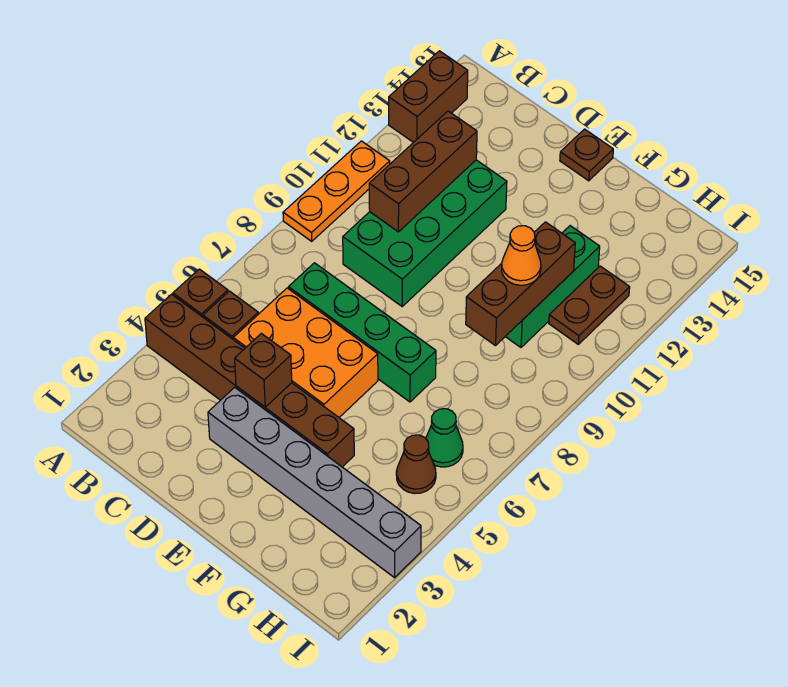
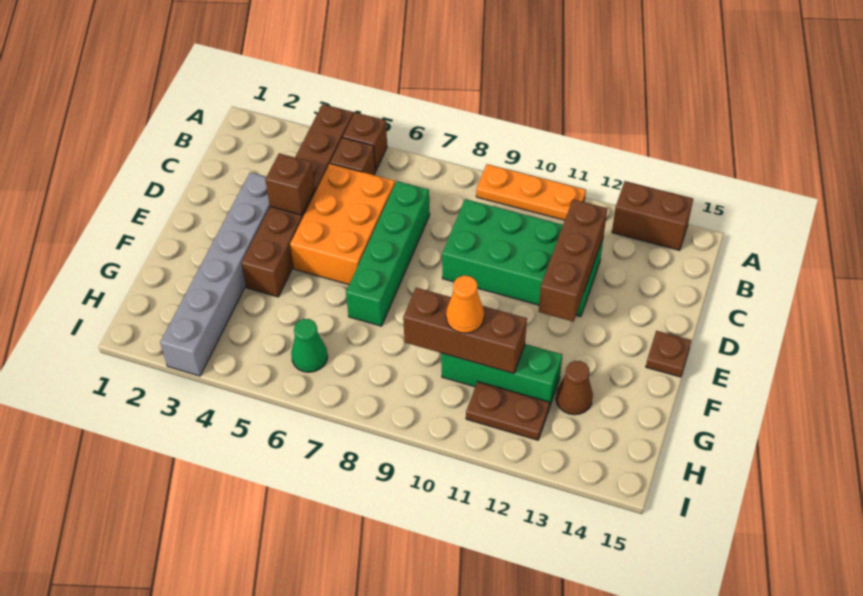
brown brick C10:C12 level 2 -> brown brick C12:E12 level 2
brown cone H5 level 1 -> brown cone G13 level 1

